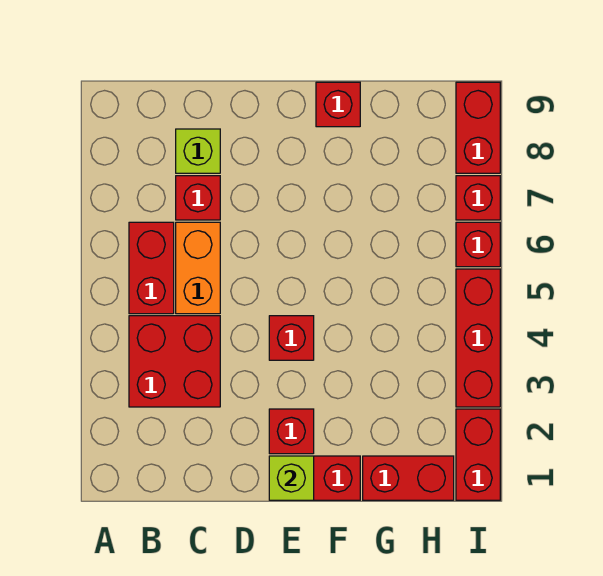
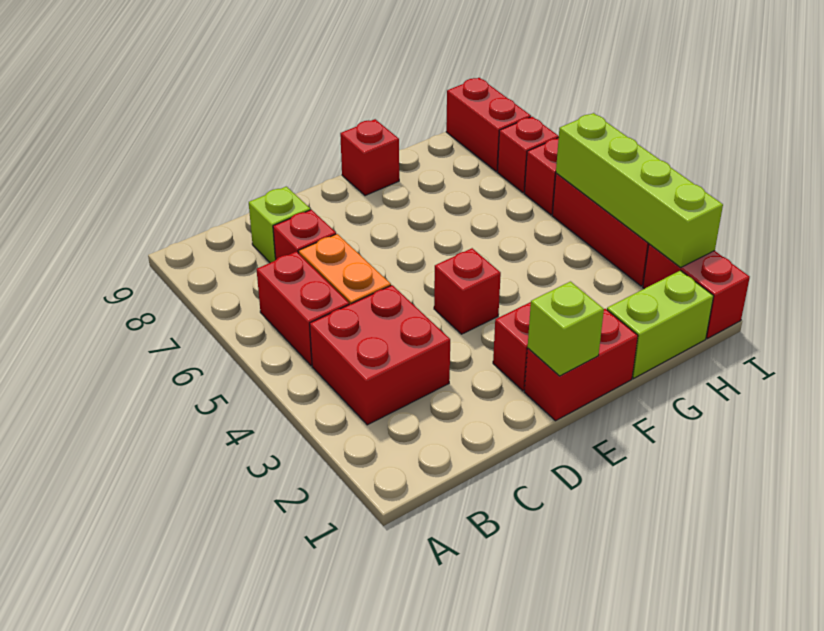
red brick G1:H1 level 1 -> lime brick G1:H1 level 1
none -> lime brick I2:I5 level 2

